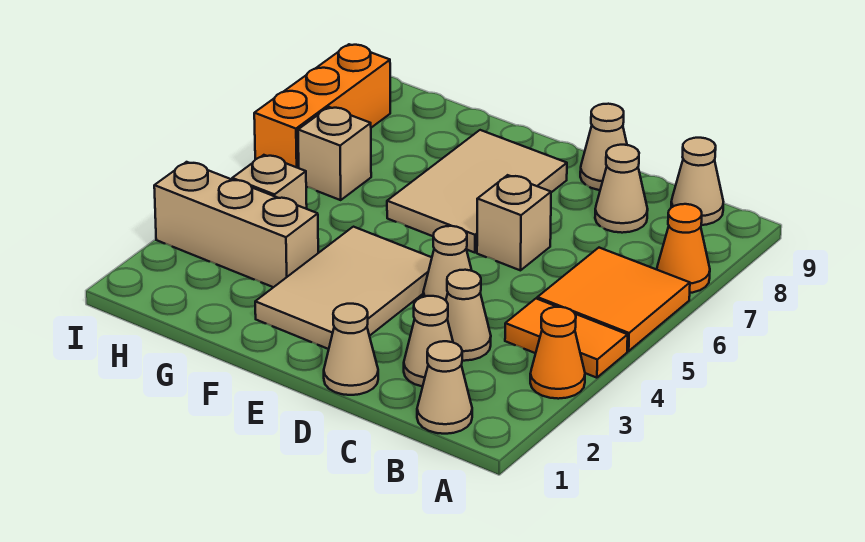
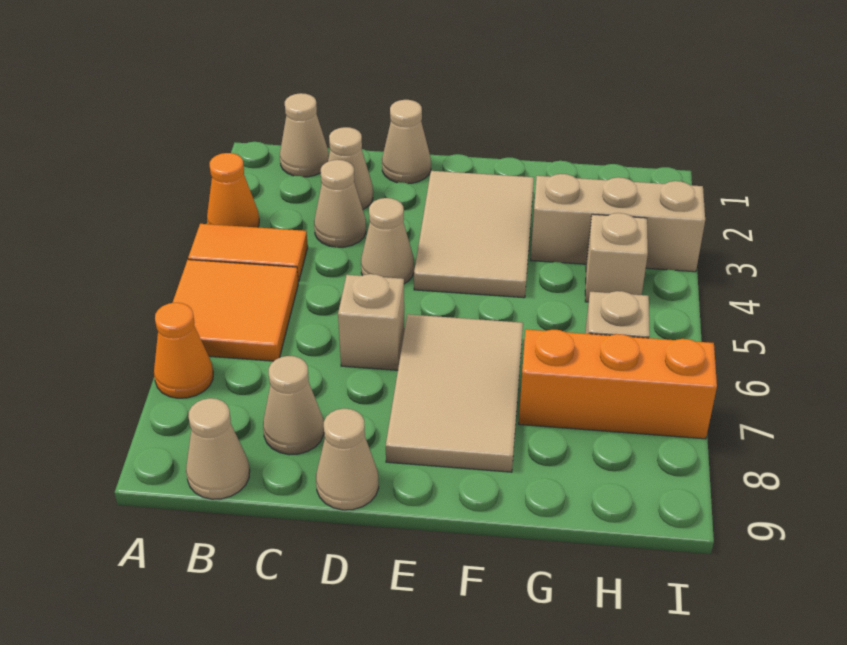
orange brick I6:I8 level 1 -> orange brick G7:I7 level 1

